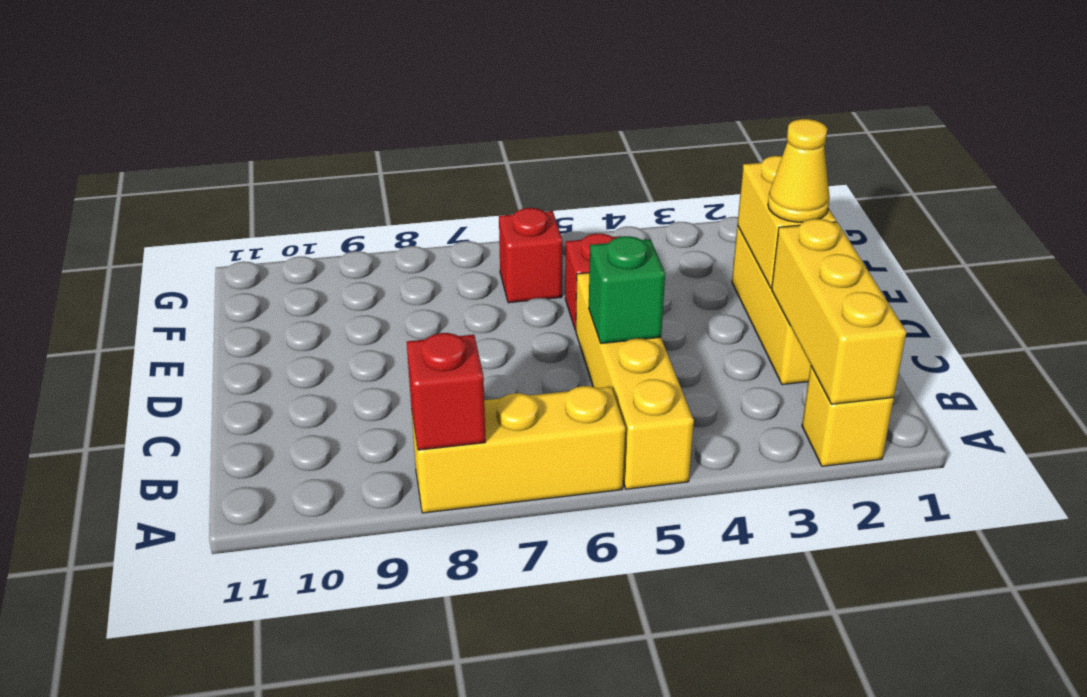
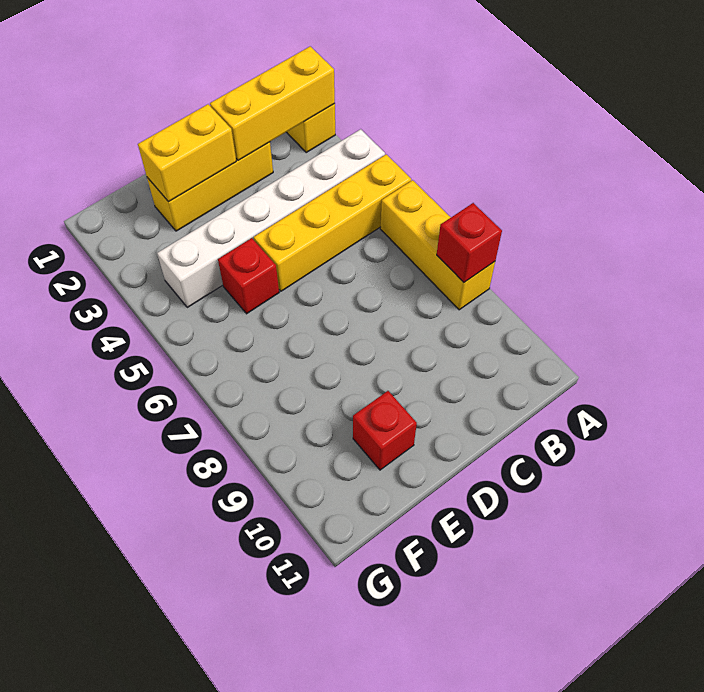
none -> white brick A4:F4 level 1
green brick C5 level 2 -> none
yellow cone D2 level 3 -> none
red brick F6 level 1 -> red brick E10 level 1

